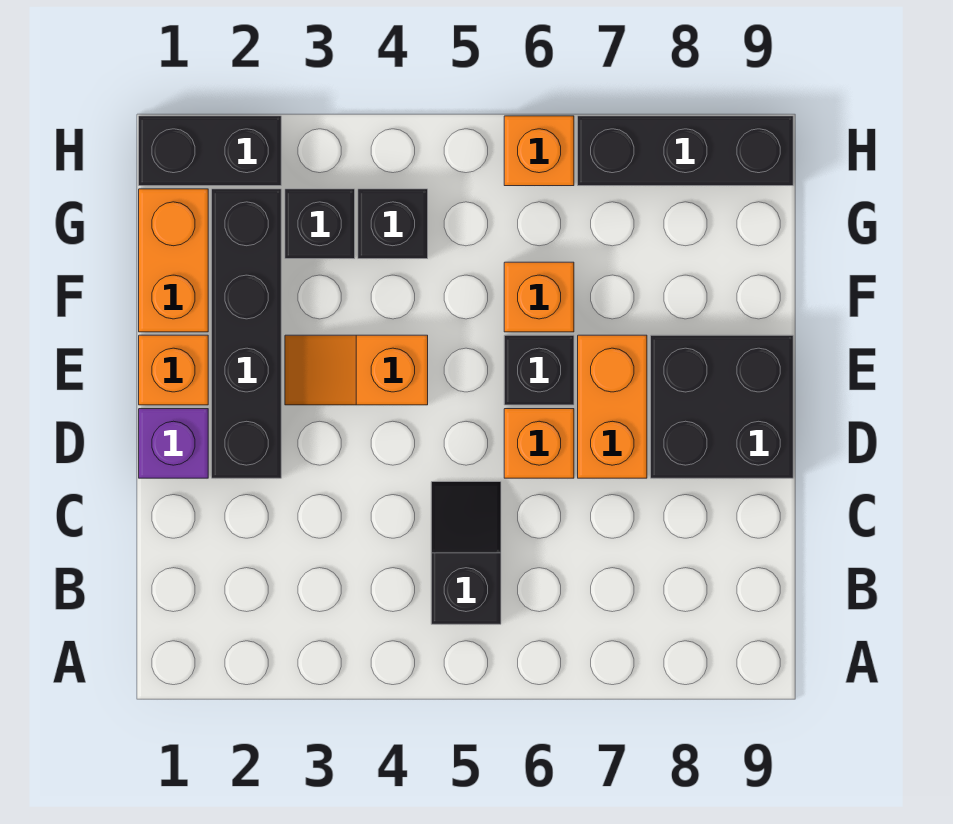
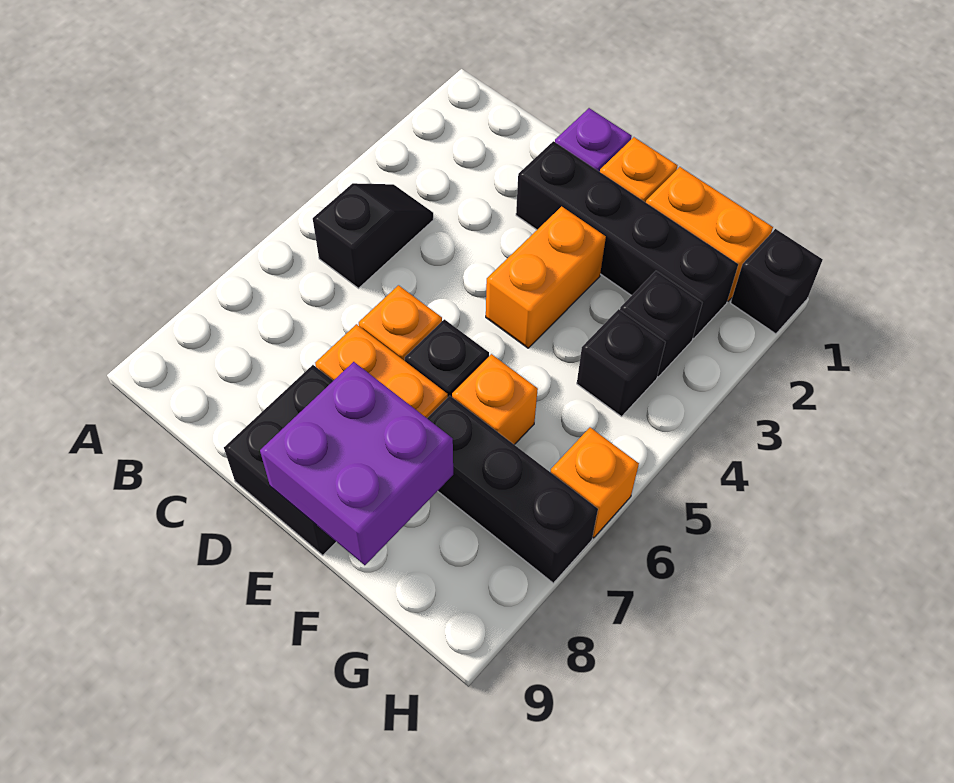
black slope B5:C5 level 1 top B -> black slope B4:B5 level 1 top 5
orange slope E3:E4 level 1 top 4 -> orange brick E3:E4 level 1
none -> purple brick E8:F9 level 2
black brick H1:H2 level 1 -> black brick H1 level 1
black brick H7:H9 level 1 -> black brick F7:H7 level 1

